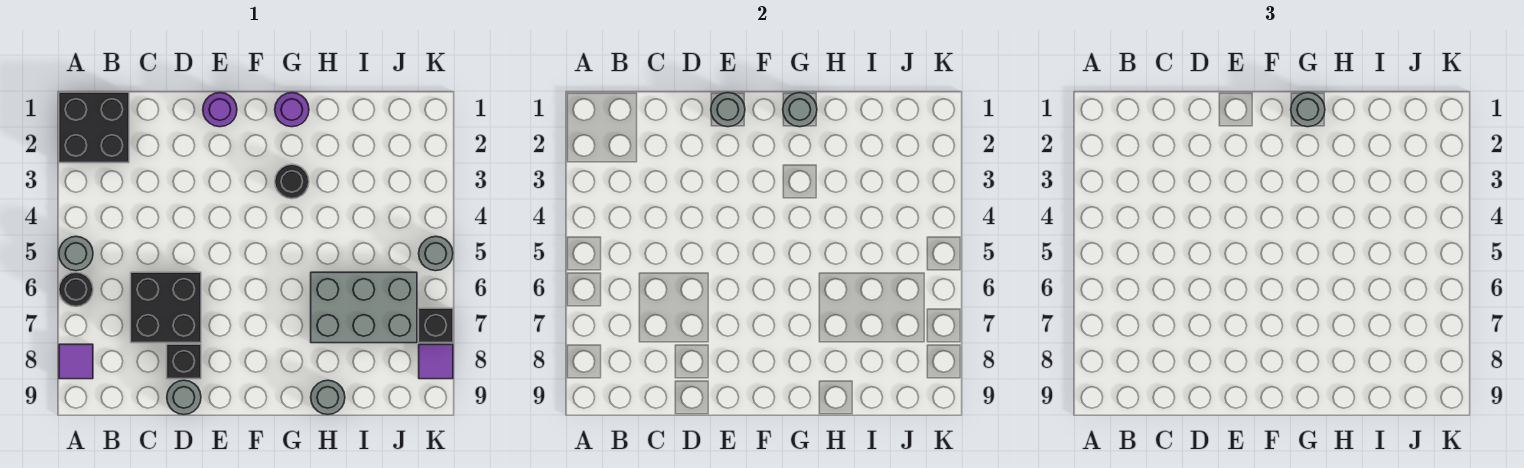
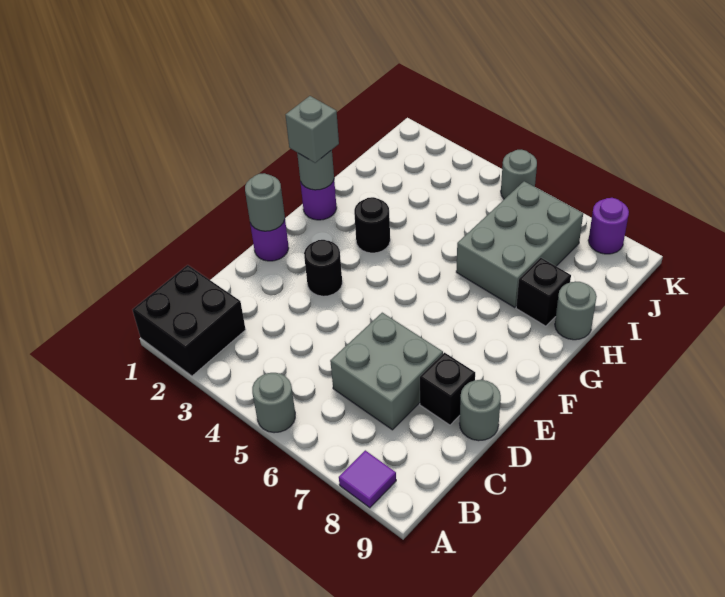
black round brick A6 level 1 -> black round brick E3 level 1
black brick C6:D7 level 1 -> grey brick C6:D7 level 1
grey round brick G1 level 3 -> grey brick G1 level 3
black brick K7 level 1 -> black brick H8 level 1
purple tile K8 level 1 -> purple round brick K8 level 1

